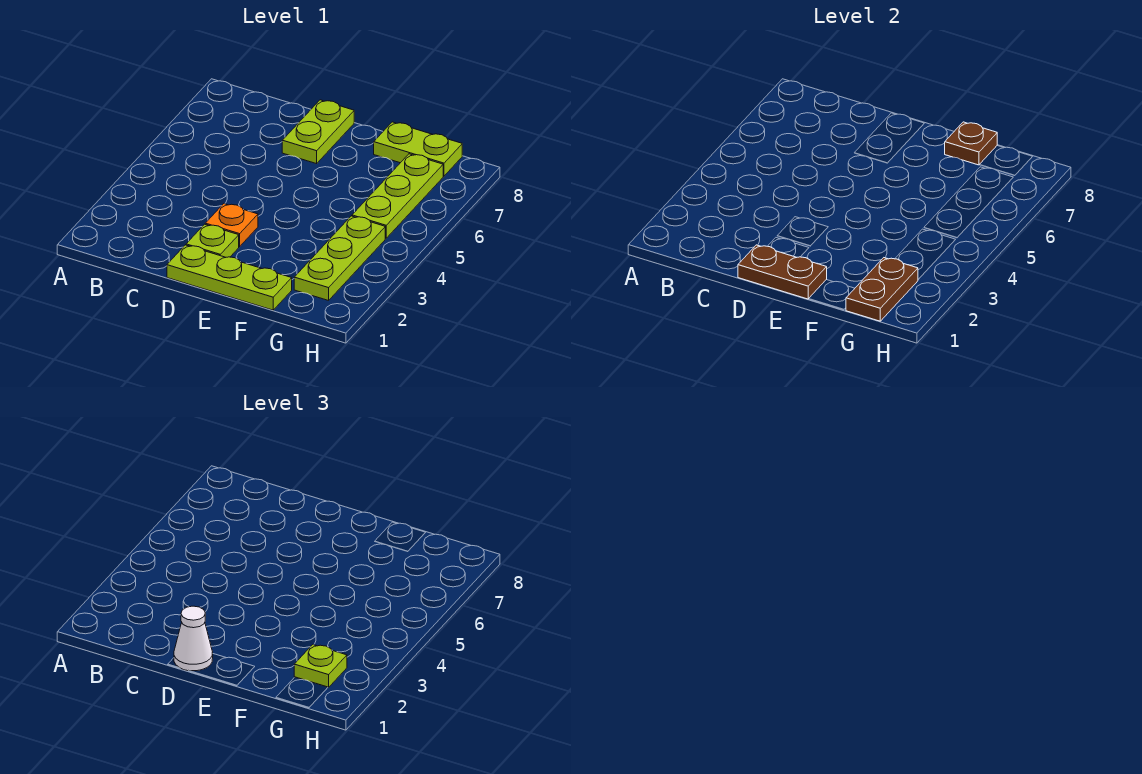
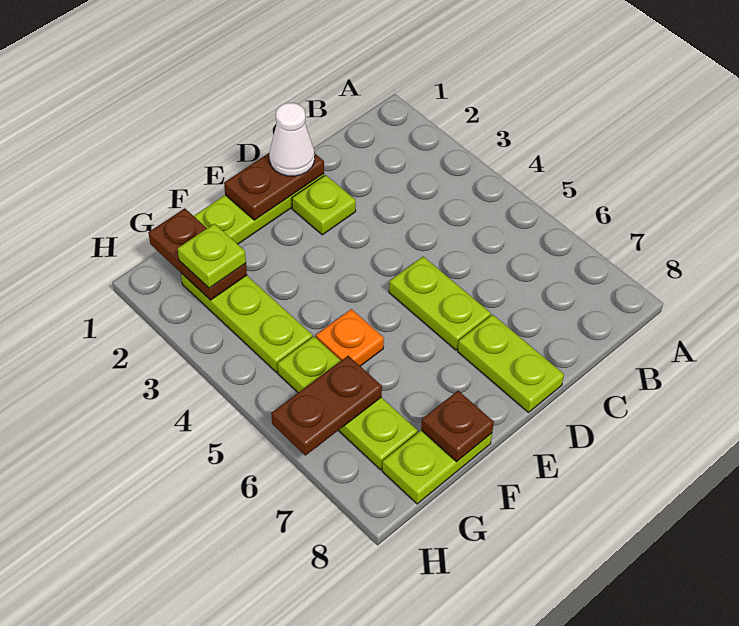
orange plate D3 level 1 -> orange plate F5 level 1
none -> lime plate D5:D6 level 1
none -> brown plate G6:H6 level 2

